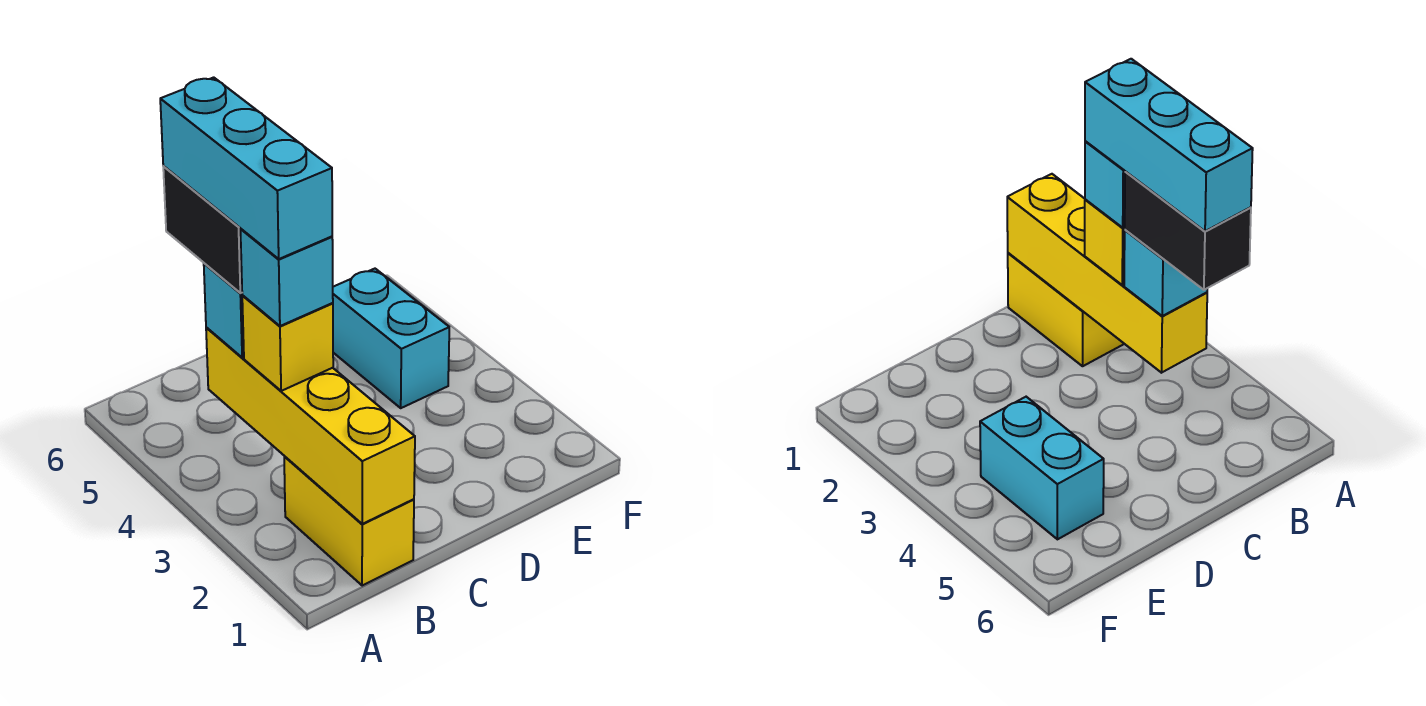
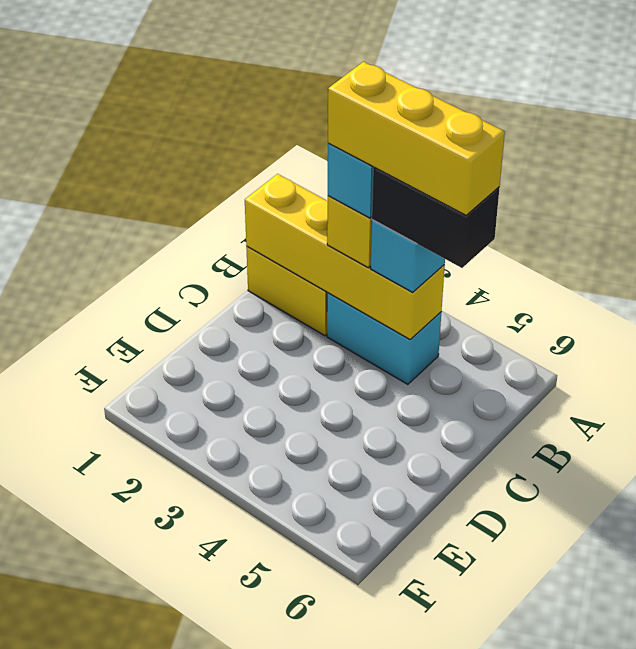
cyan brick B3:B5 level 5 -> yellow brick B3:B5 level 5
cyan brick E4:E5 level 1 -> cyan brick B3:B4 level 1

